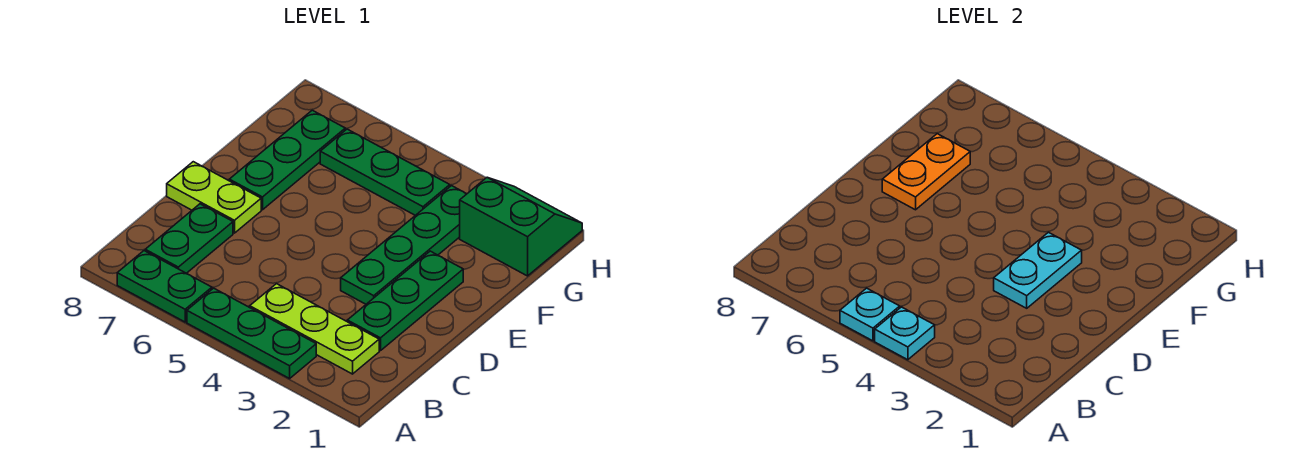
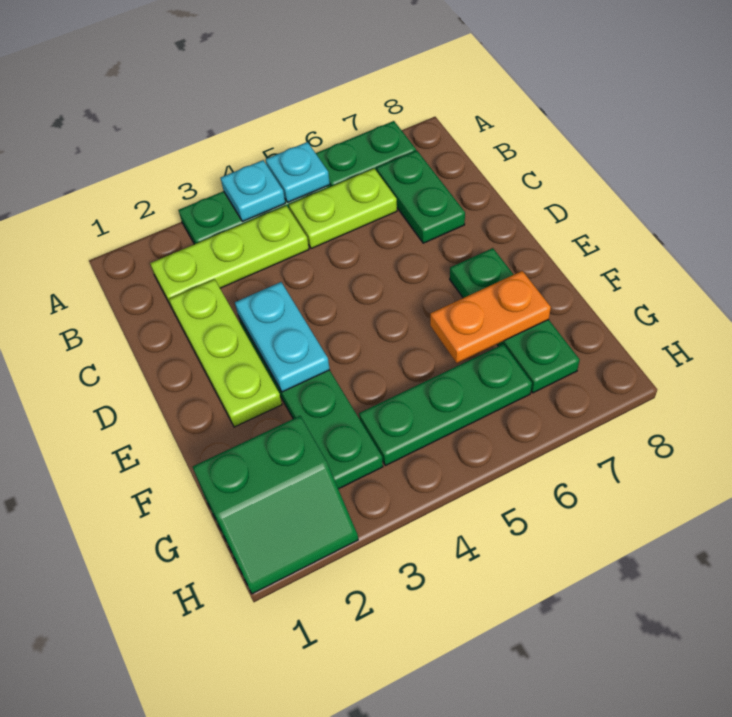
green plate C2:E2 level 1 -> lime plate C2:E2 level 1
lime plate D7:D8 level 1 -> lime plate B5:B6 level 1
orange plate E7:F7 level 2 -> orange plate F6:F7 level 2

